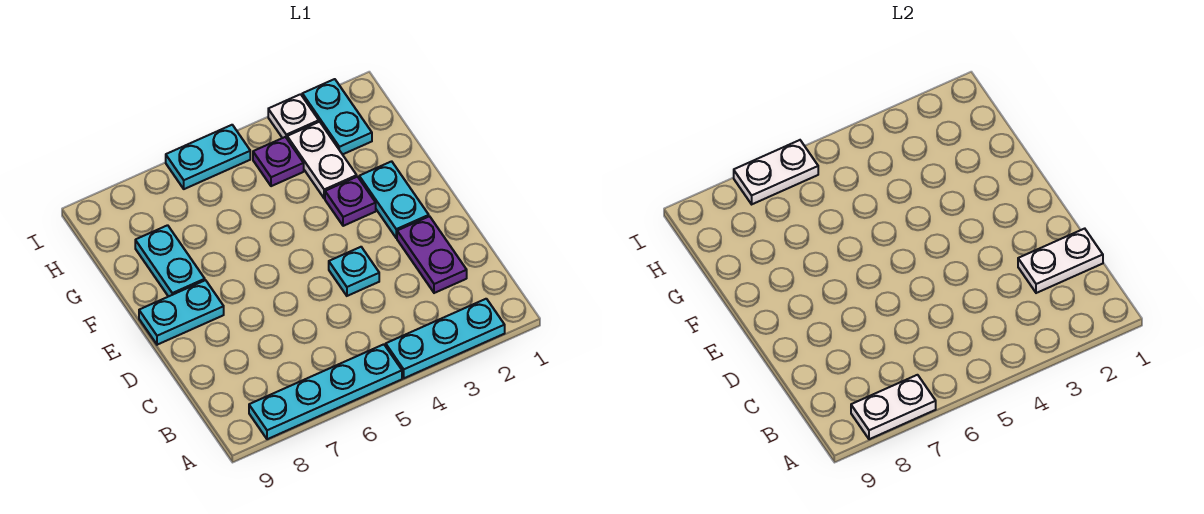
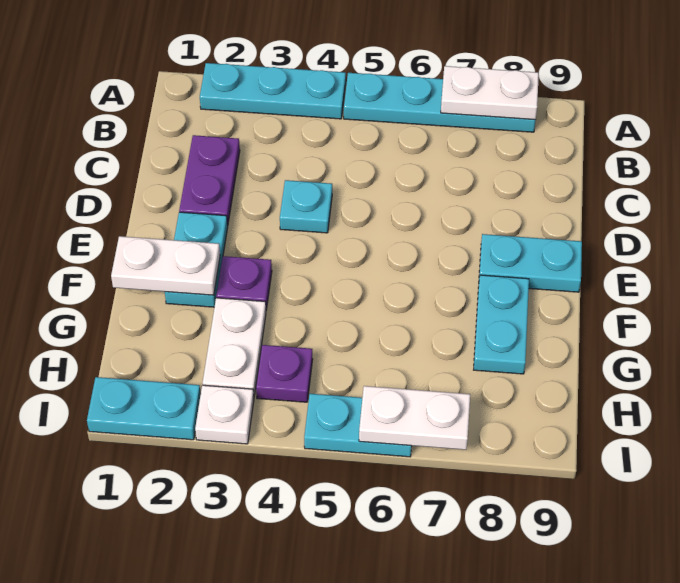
white plate C1:C2 level 2 -> white plate F1:F2 level 2
cyan plate H2:I2 level 1 -> cyan plate I1:I2 level 1

